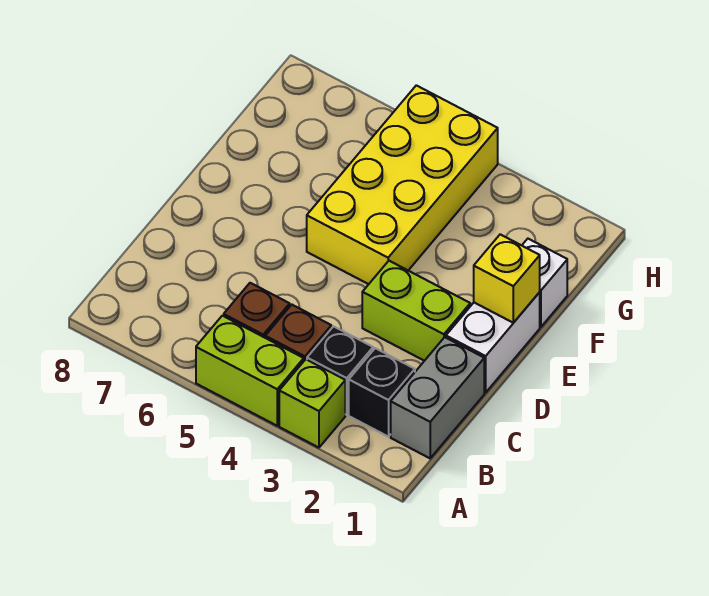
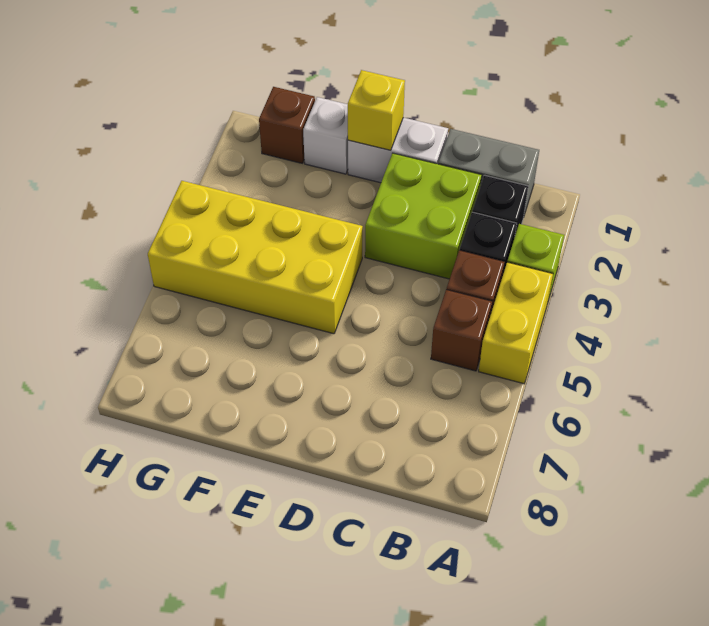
lime brick A4:A5 level 1 -> yellow brick A4:A5 level 1
lime brick D2:D3 level 1 -> lime brick C2:D3 level 1
none -> brown brick G1 level 1

